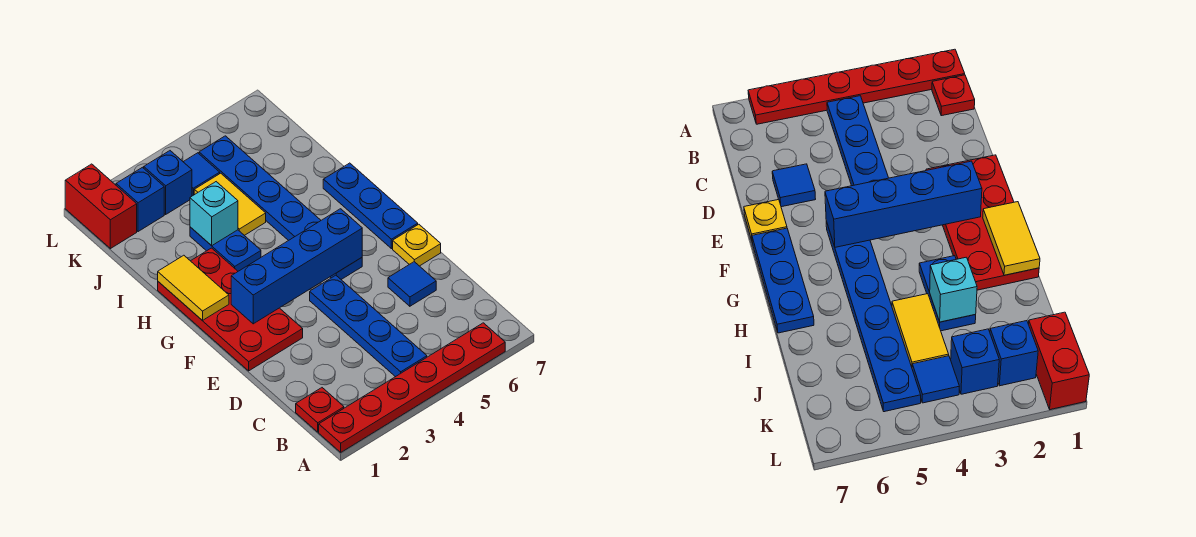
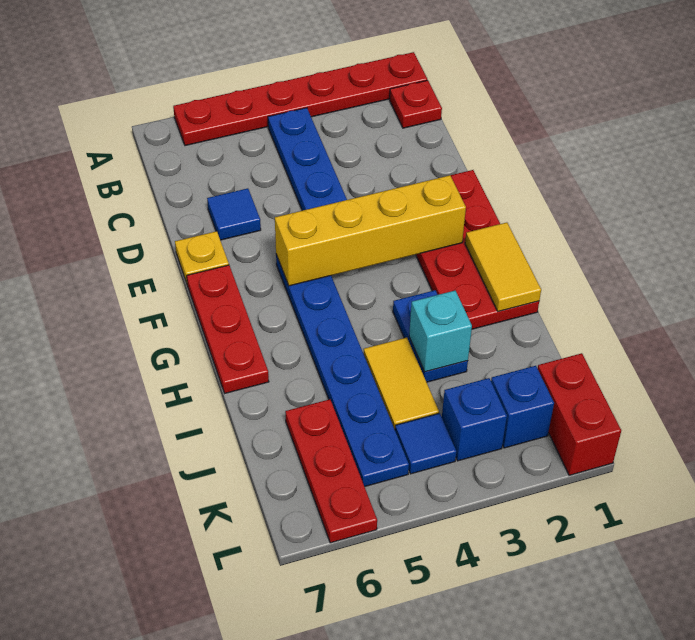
blue brick F2:F5 level 2 -> yellow brick F2:F5 level 2
blue plate F7:H7 level 1 -> red plate F7:H7 level 1
none -> red plate J6:L6 level 1

